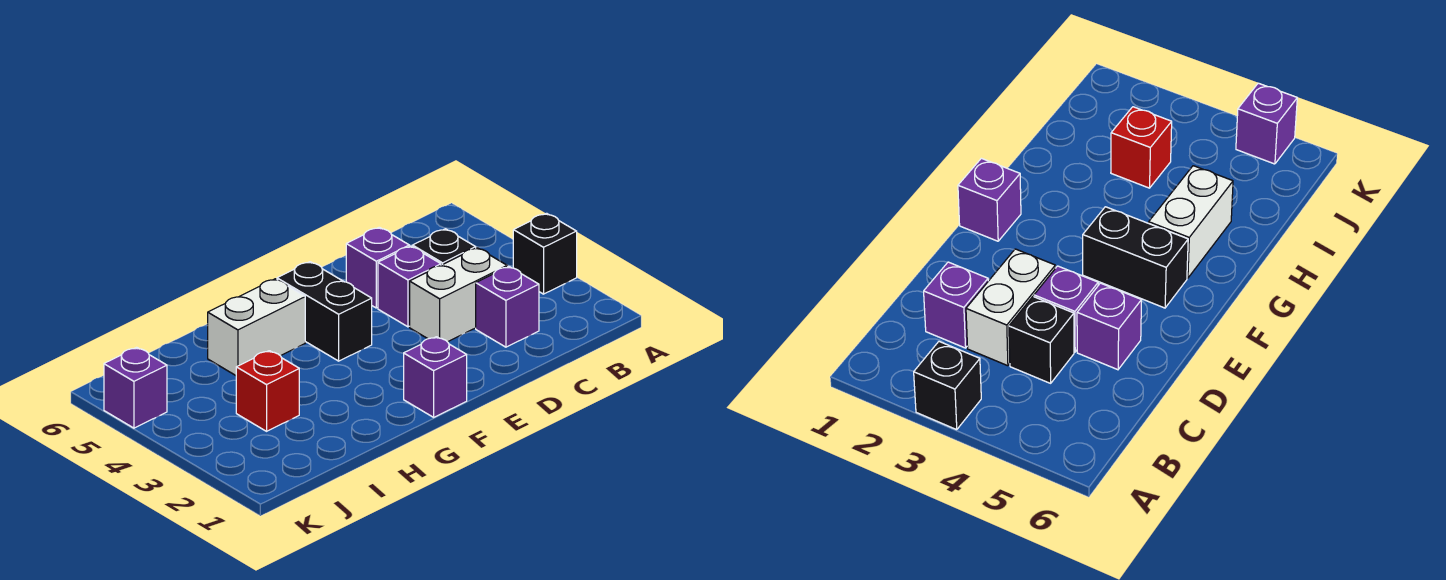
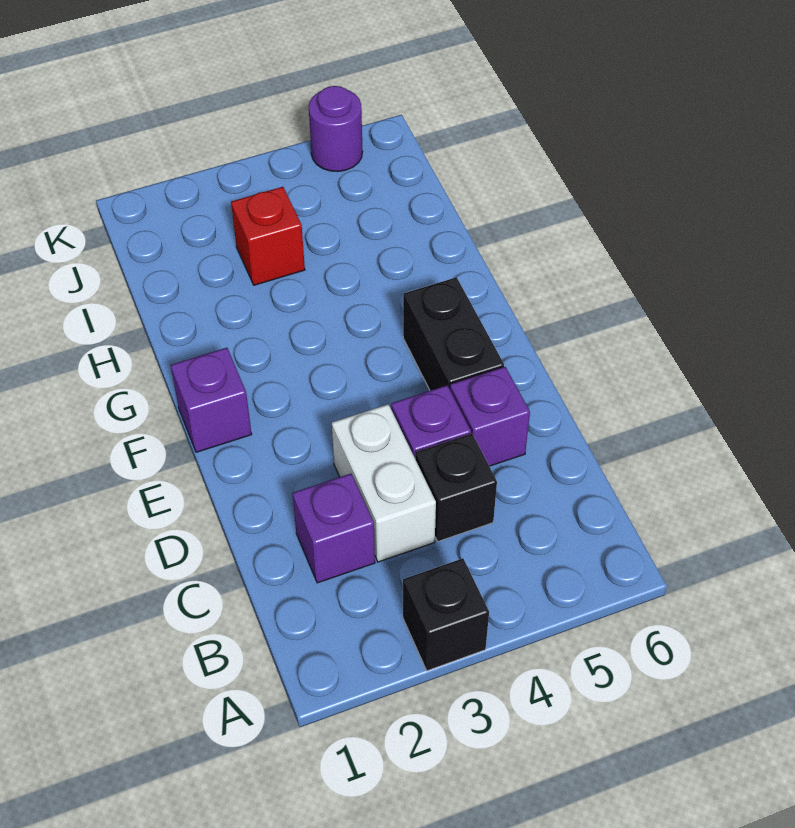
black brick F4:F5 level 1 -> black brick E5:F5 level 1
white brick G5:H5 level 1 -> none
purple brick K5 level 1 -> purple round brick K5 level 1

